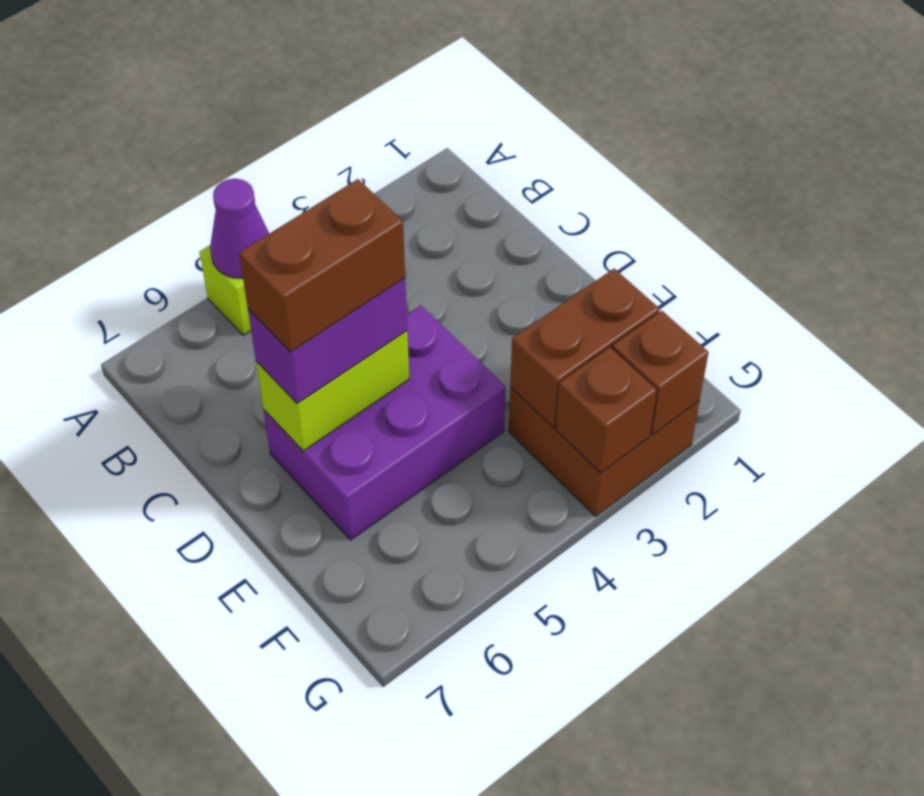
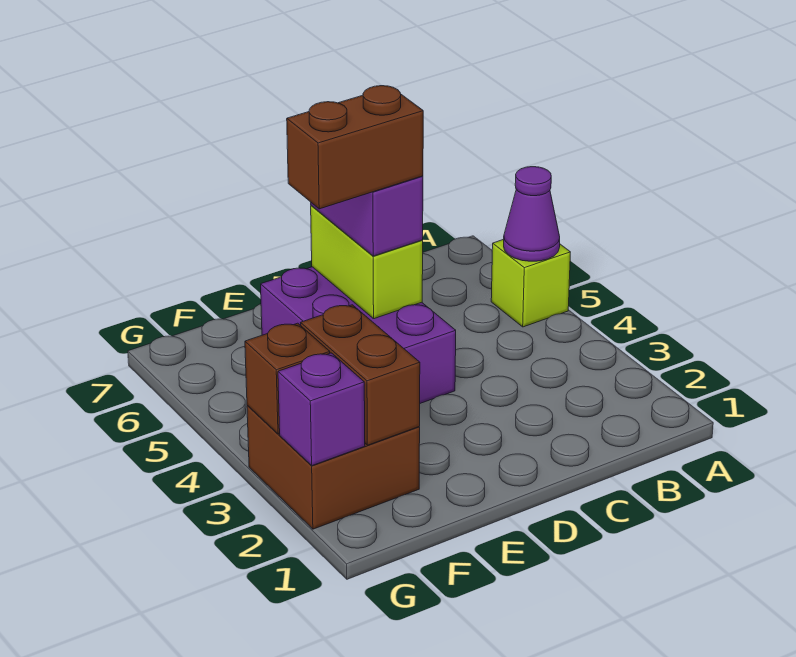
brown brick D5:D6 level 4 -> brown brick D5:E5 level 4
brown brick G2 level 2 -> purple brick G2 level 2

